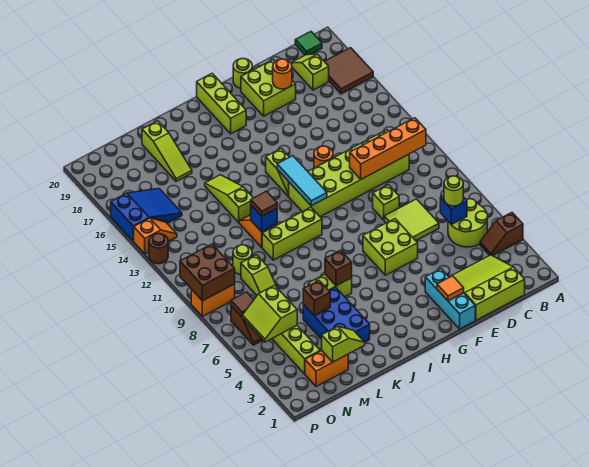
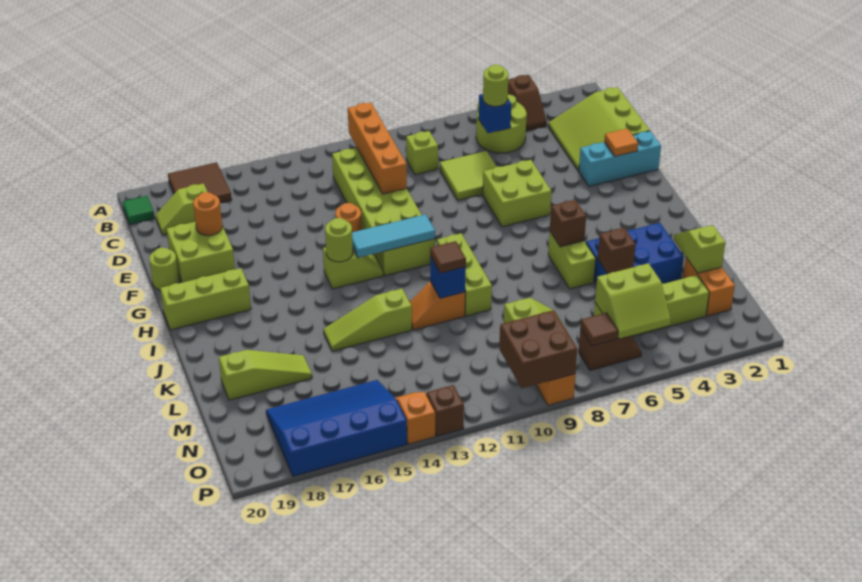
lime brick E9 level 1 -> lime brick C9 level 1
lime round brick M10 level 1 -> lime round brick H14 level 2
blue slope N15:P16 level 1 top P -> blue slope N15:P18 level 1 top P
brown round brick P13 level 1 -> brown brick P13 level 1

